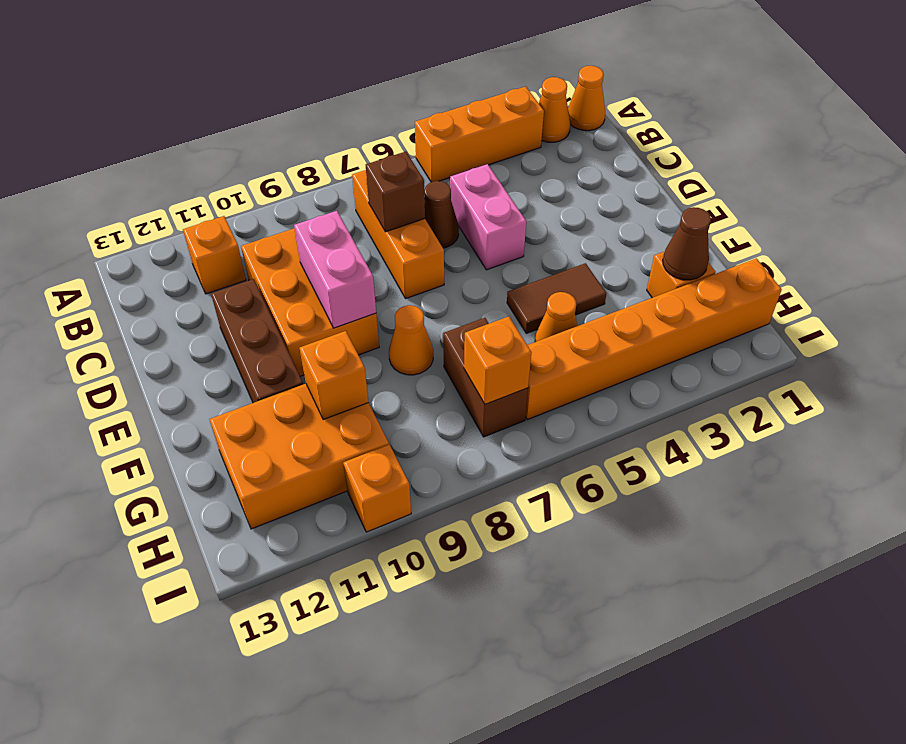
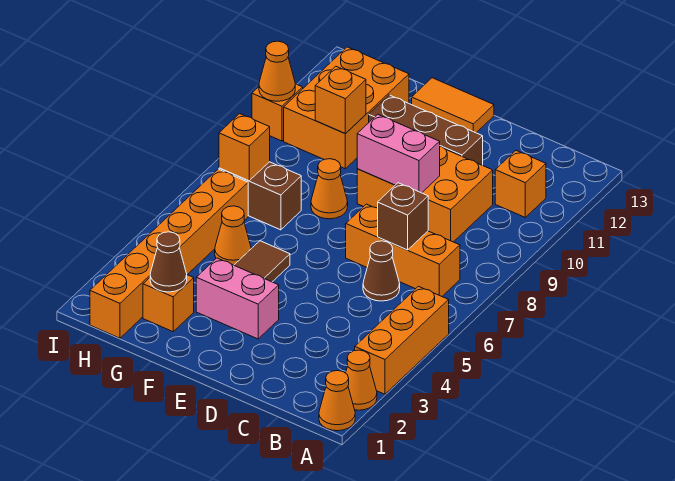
pink brick C5:D5 level 1 -> pink brick E3:F3 level 1
none -> orange tile E13:F13 level 1
none -> orange cone I10 level 2

